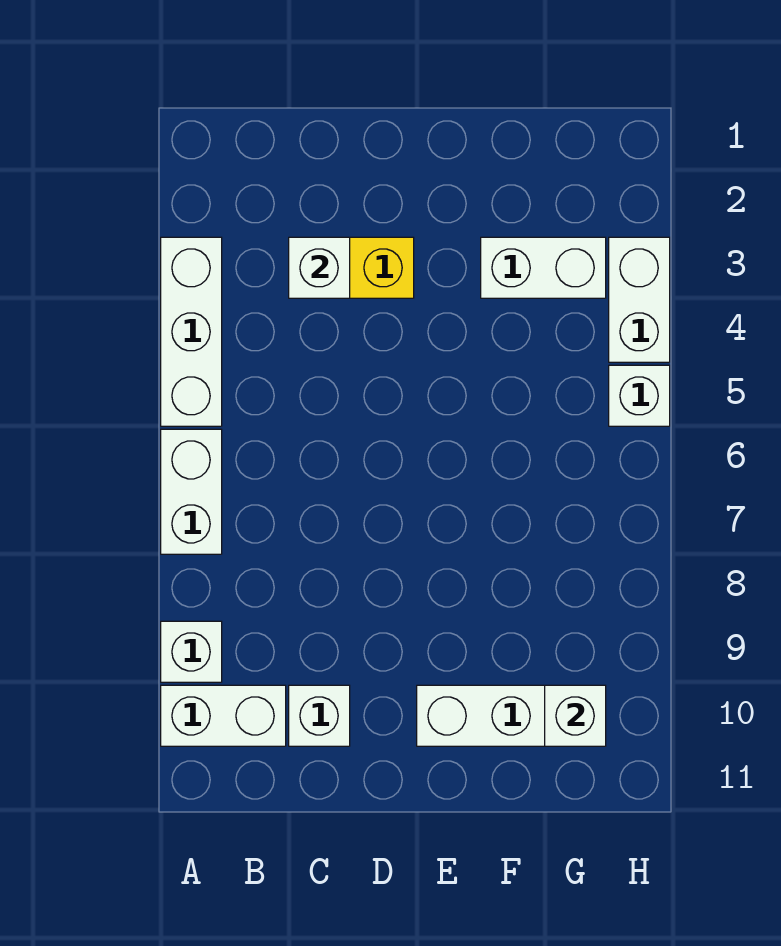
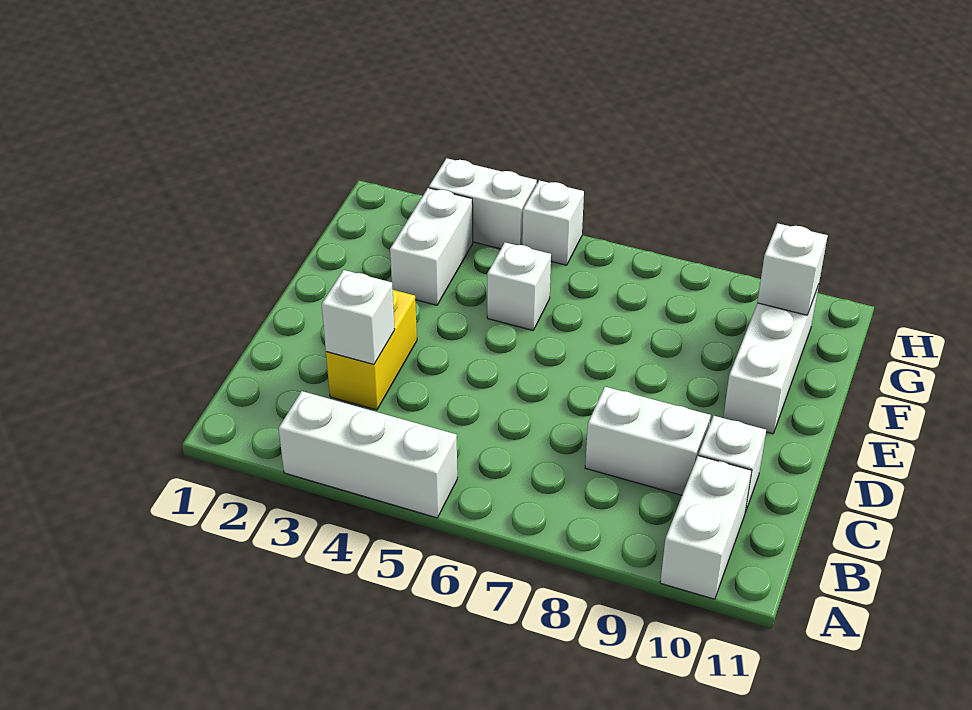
white brick A6:A7 level 1 -> white brick C8:C9 level 1
white brick A9 level 1 -> white brick F5 level 1

